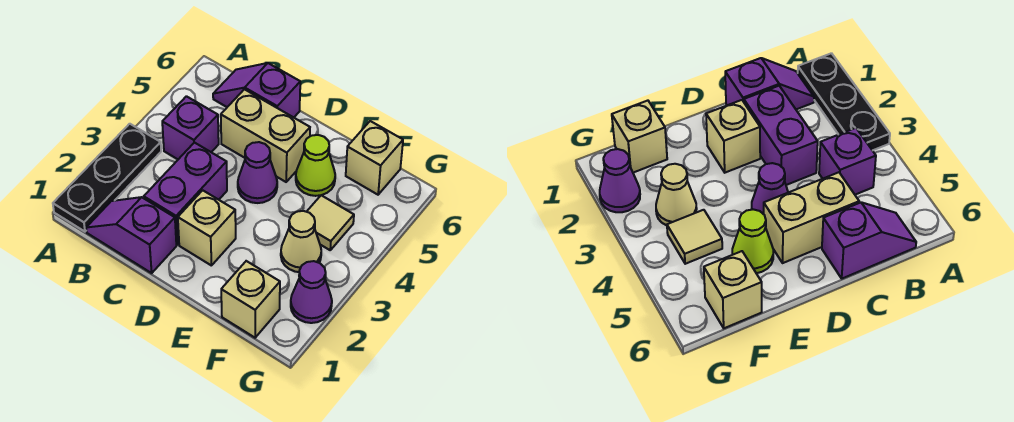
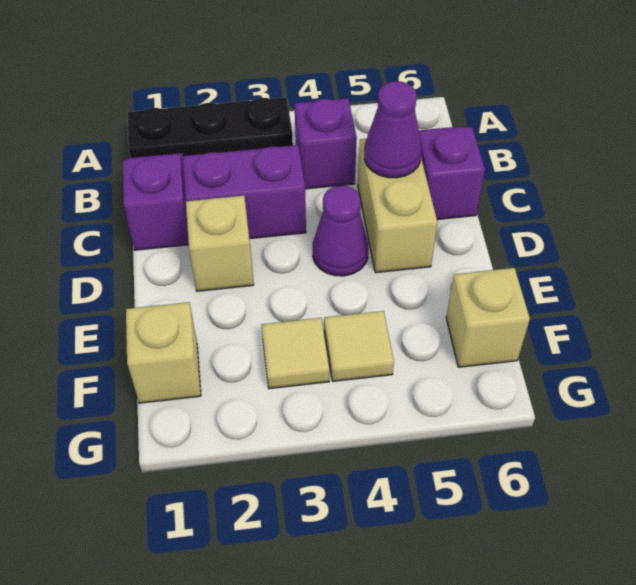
lime cone E5 level 1 -> none
tan cone F3 level 1 -> tan tile F3 level 1
purple cone G2 level 1 -> purple cone C5 level 2

